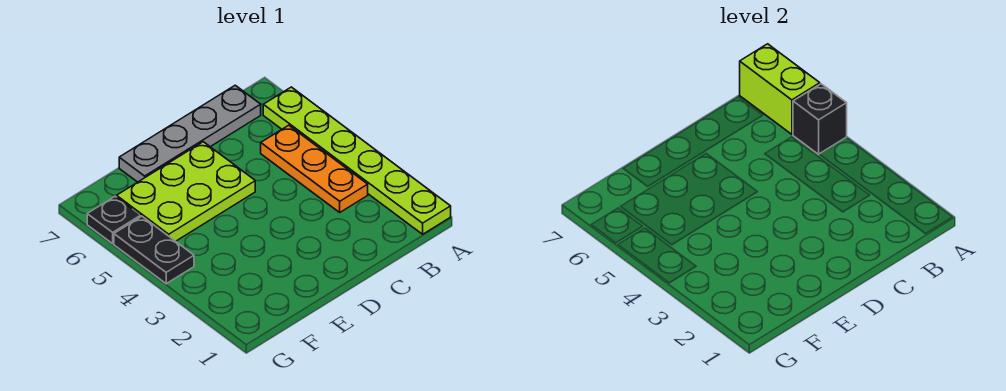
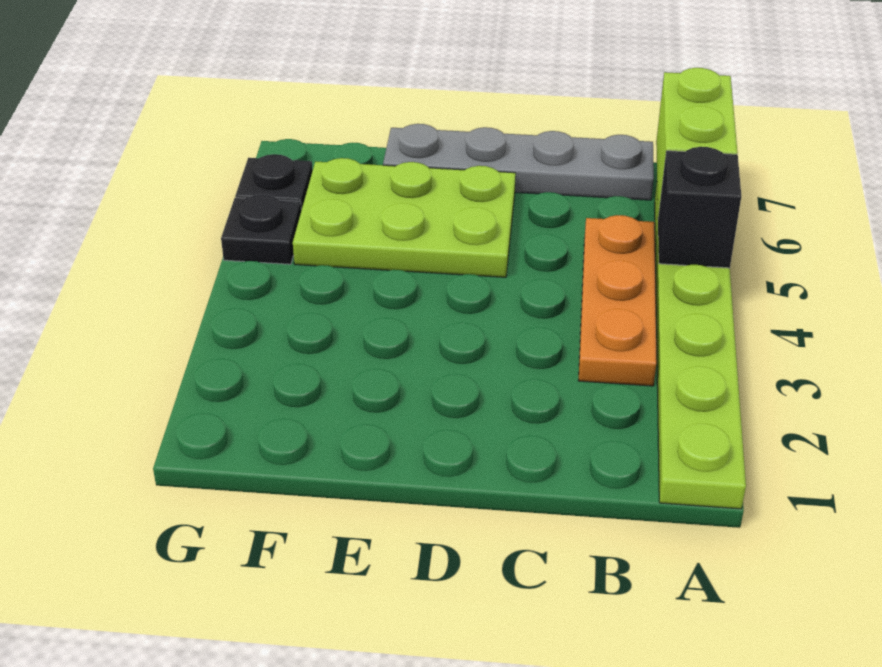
black plate G4:G5 level 1 -> black plate G5 level 1

